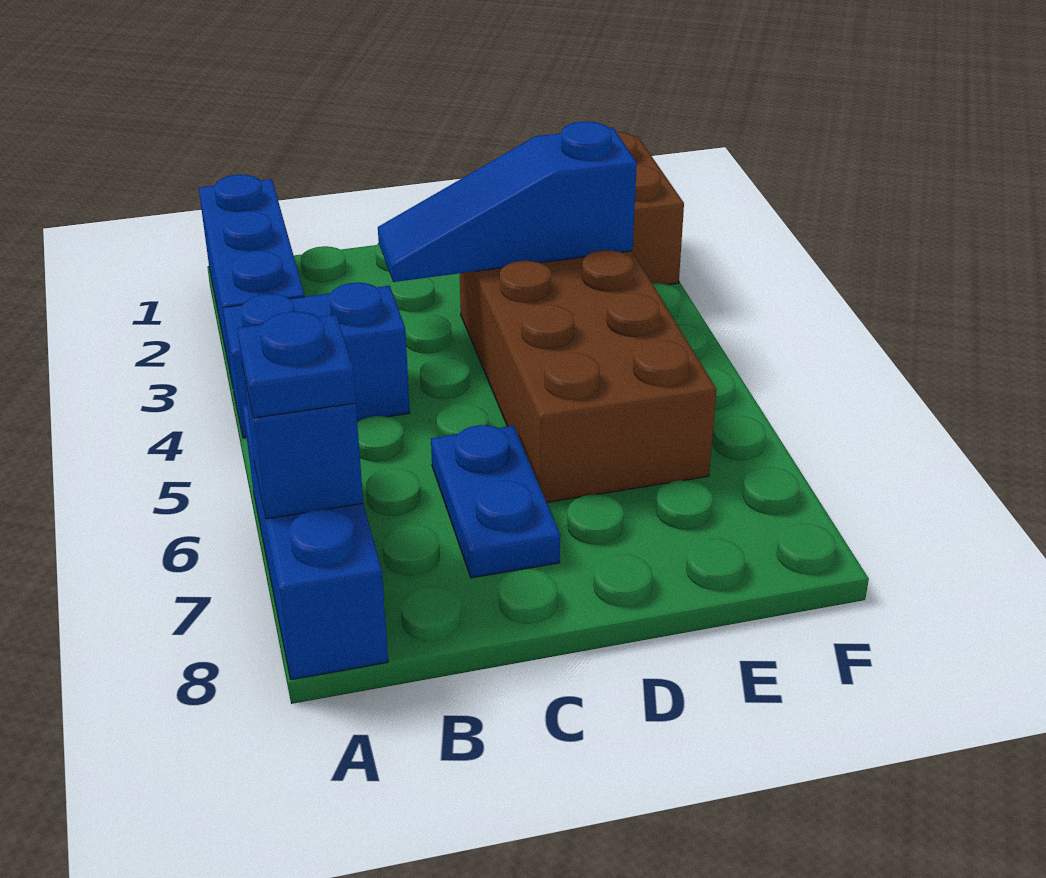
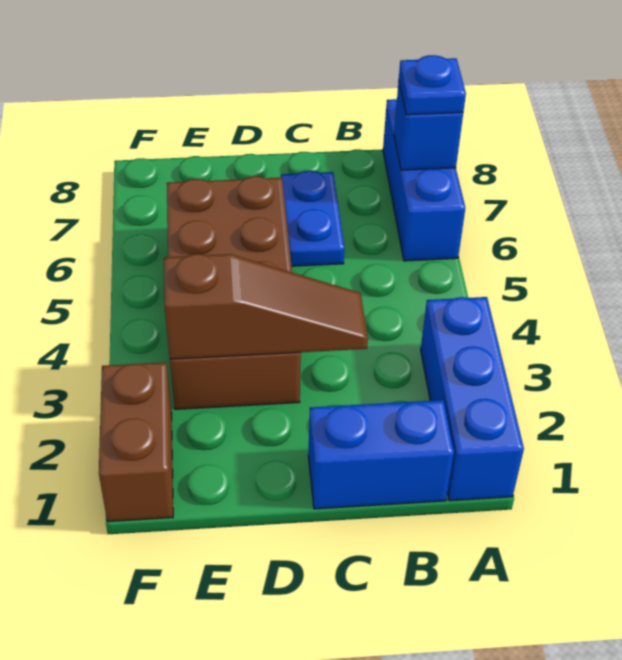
blue brick A4:B4 level 1 -> blue brick B1:C1 level 1
blue slope C3:E3 level 2 top E -> brown slope C3:E3 level 2 top E

